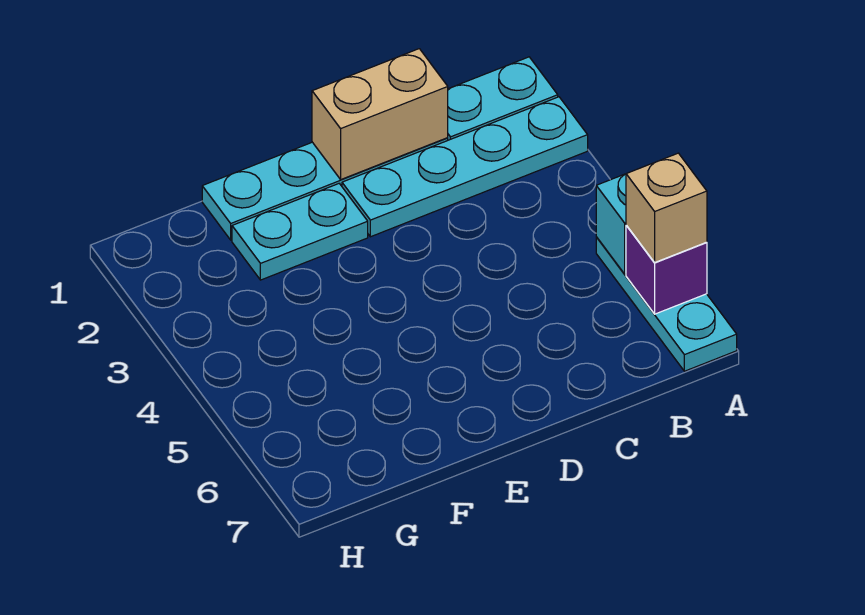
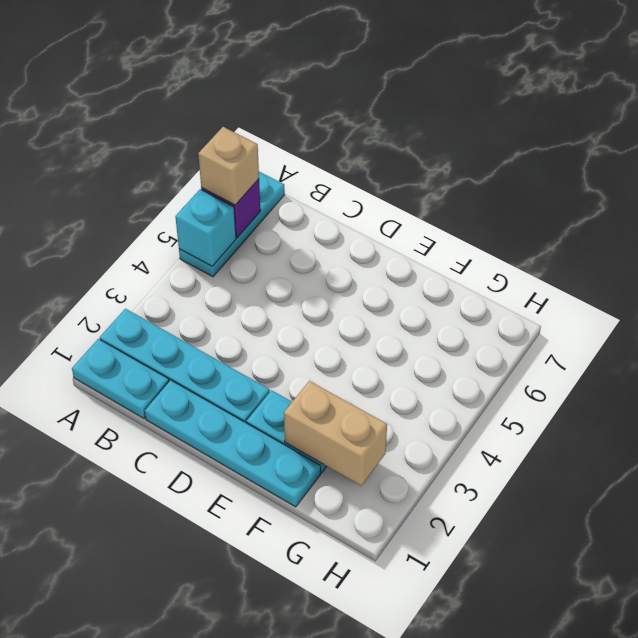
tan brick C1:D1 level 2 -> tan brick F2:G2 level 2

